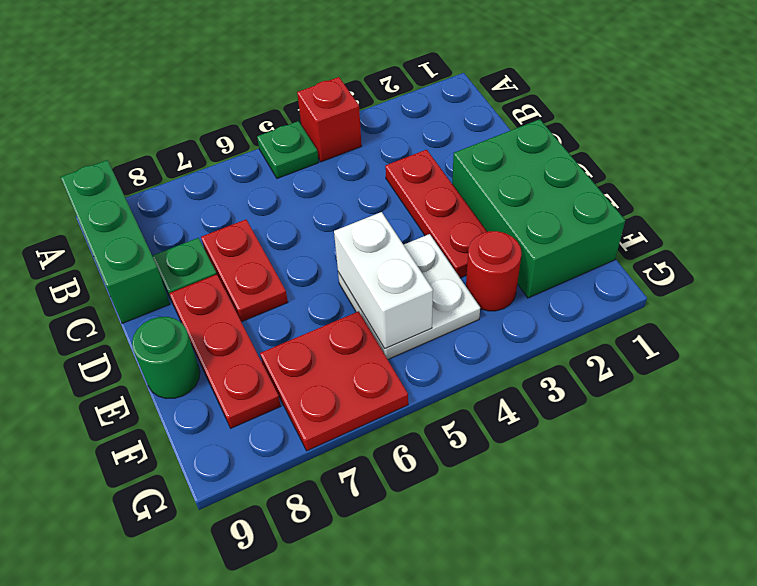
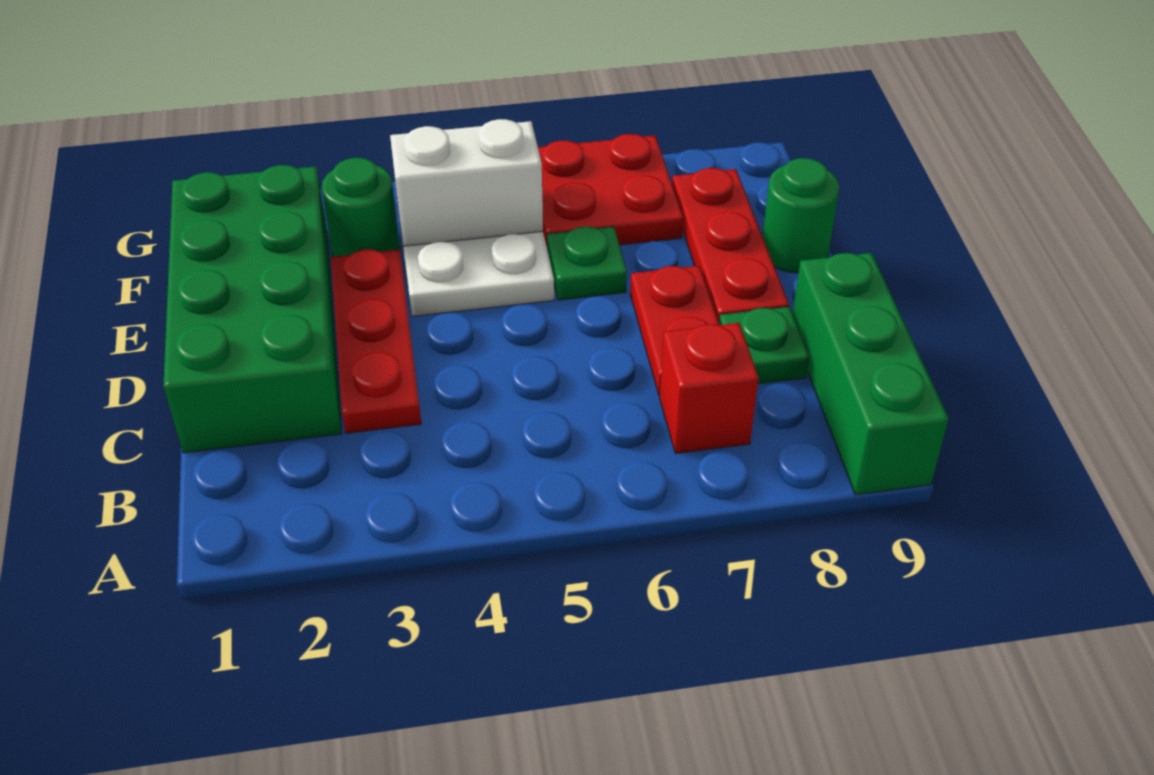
red brick A4 level 1 -> red brick B7 level 1
green plate A5 level 1 -> green plate E6 level 1
green brick D1:F2 level 1 -> green brick C1:F2 level 1
white brick E5:F5 level 2 -> white brick F4:F5 level 2
red round brick F3 level 1 -> green round brick F3 level 1

